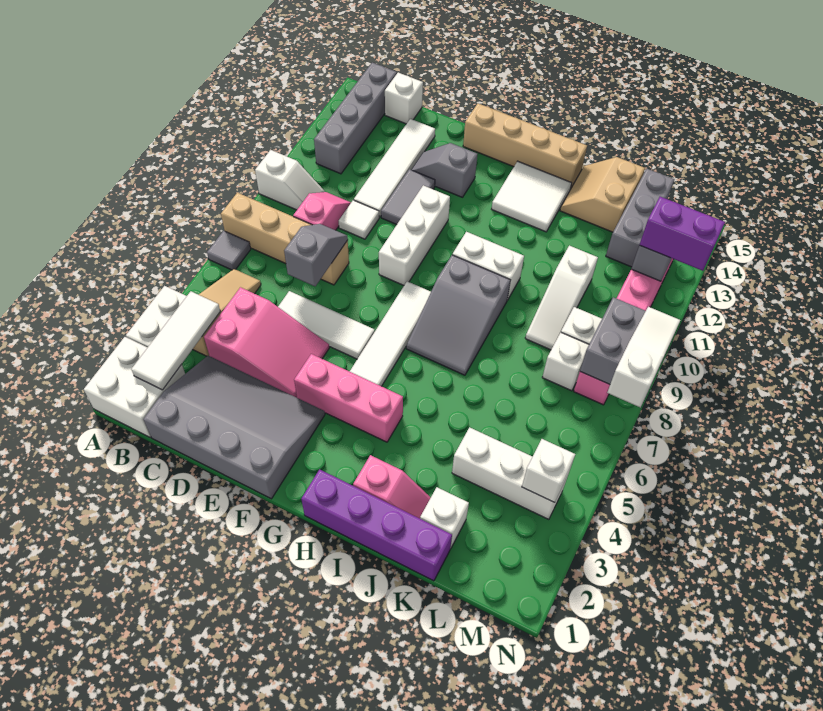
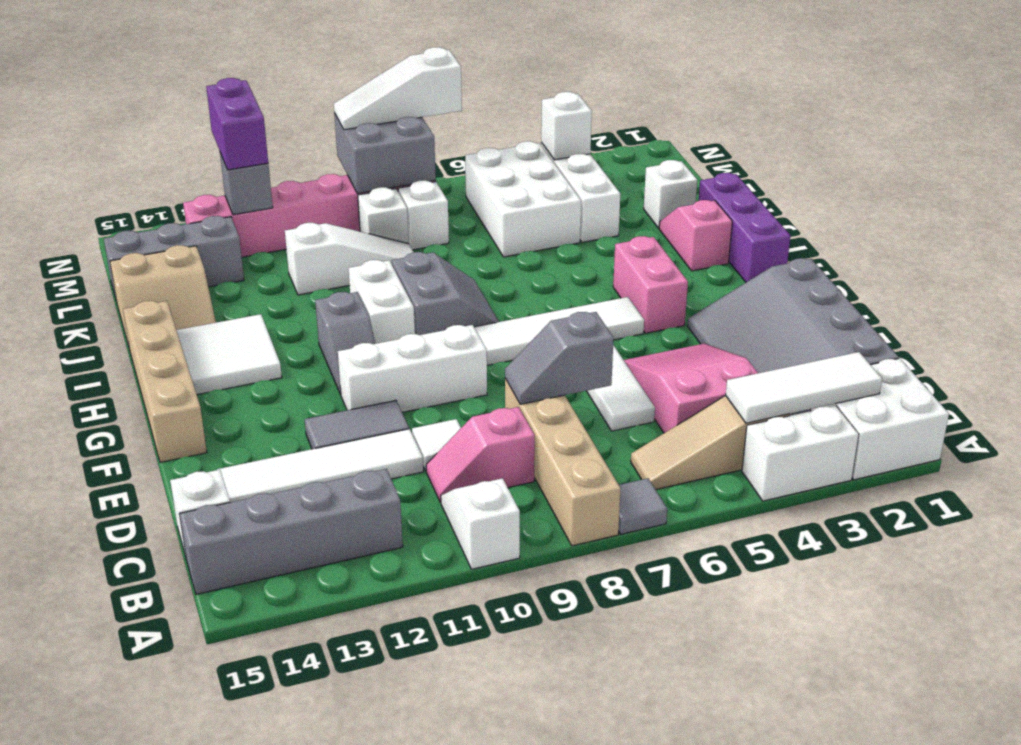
grey slope E13:F13 level 1 top F -> grey slope G11:H11 level 1 top H
pink brick F4:H4 level 1 -> pink brick G4:H4 level 1
purple brick H1:K1 level 1 -> purple brick H1:J1 level 1
grey slope H7:I9 level 1 top 9 -> grey slope H8:I9 level 1 top 9
none -> white brick K5:M6 level 1

